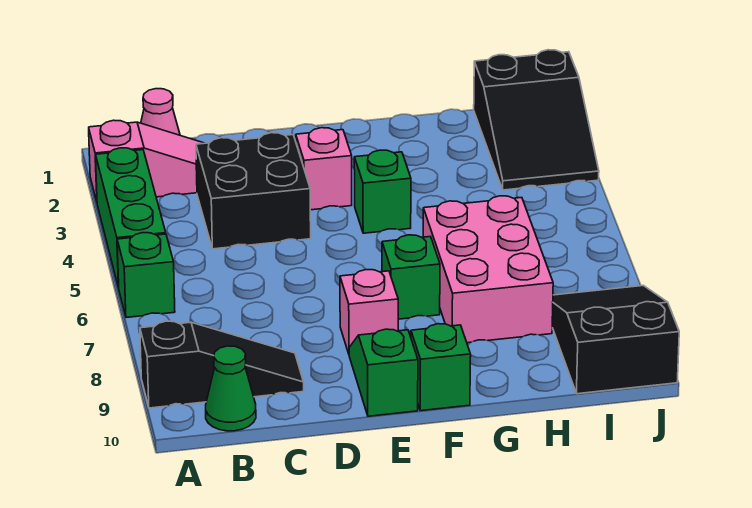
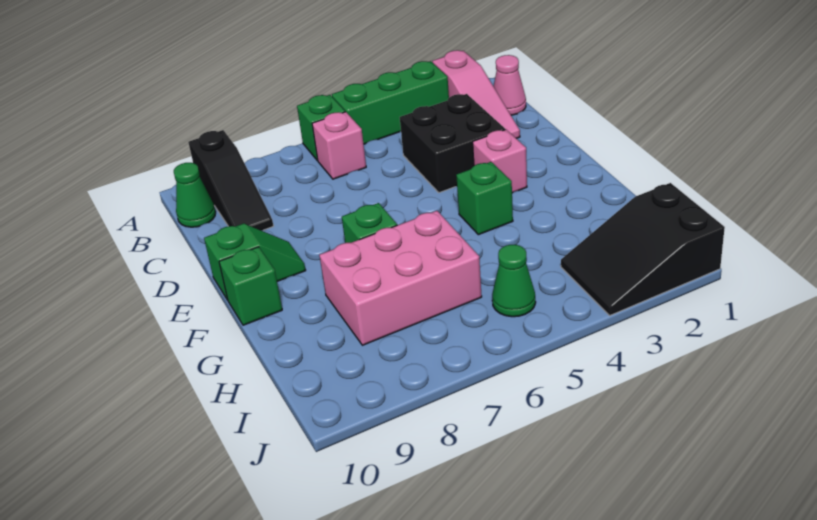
pink brick E8 level 1 -> pink brick B6 level 1
none -> green cone I5 level 1
black slope I8:J10 level 1 top 10 -> none

